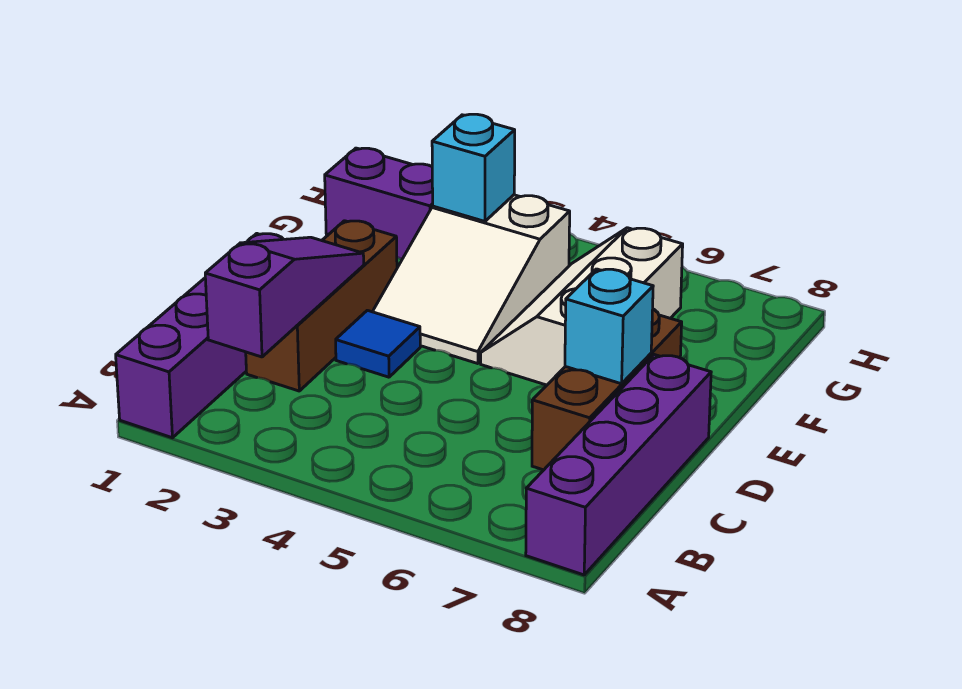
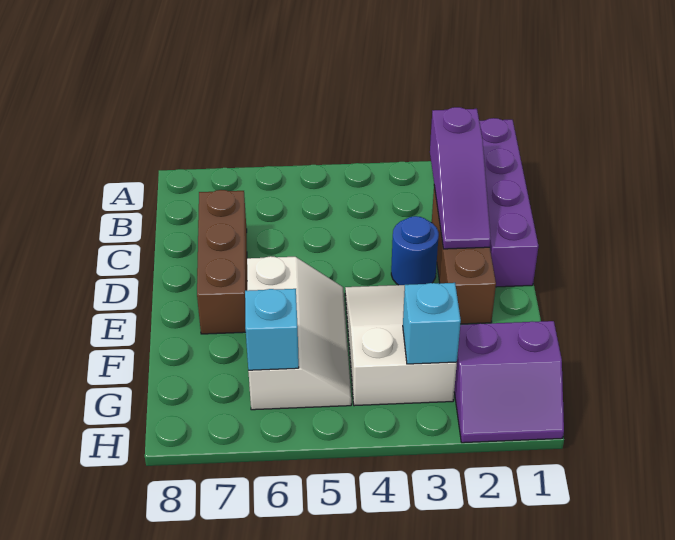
purple brick A8:D8 level 1 -> none
blue tile D3 level 1 -> blue round brick D3 level 1
cyan brick D7 level 2 -> cyan brick G6 level 2

